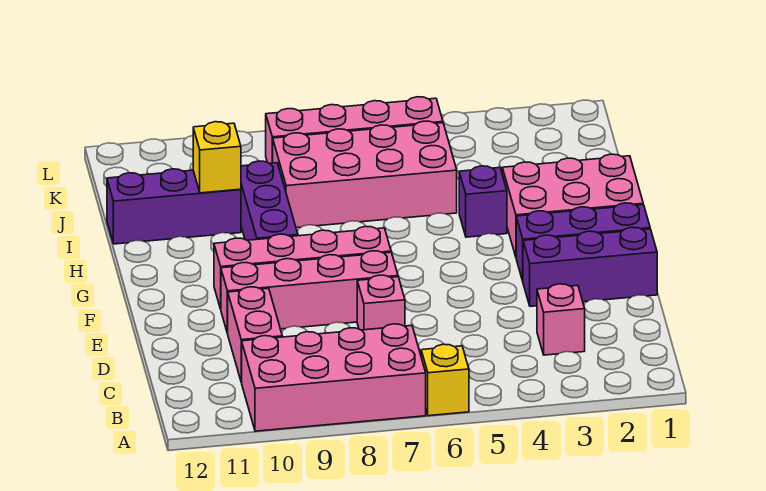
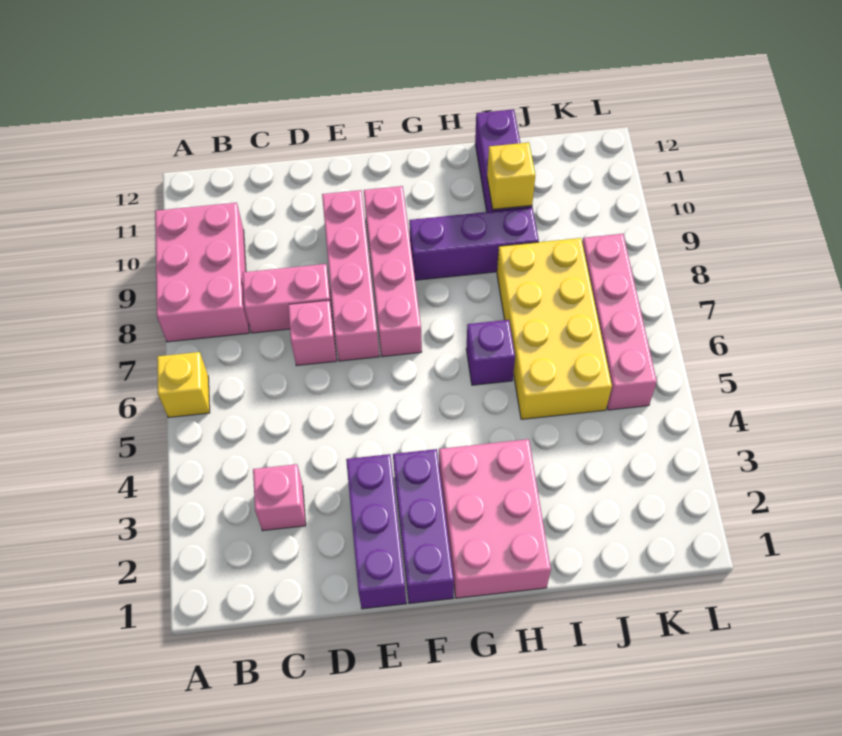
pink brick A7:B10 level 1 -> pink brick A8:B10 level 1
pink brick C10:D10 level 1 -> pink brick C8:D8 level 1
purple brick H4 level 1 -> purple brick H6 level 1
pink brick I5:J8 level 1 -> yellow brick I5:J8 level 1

